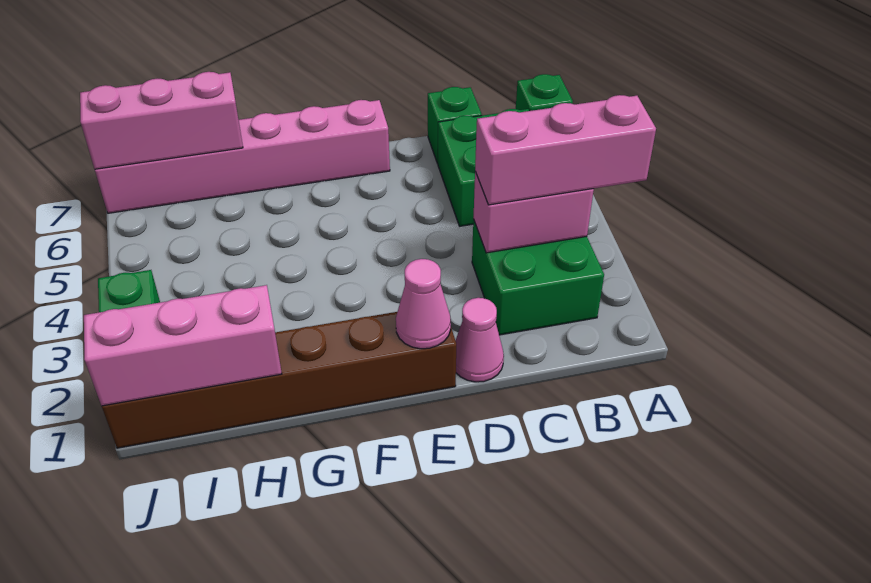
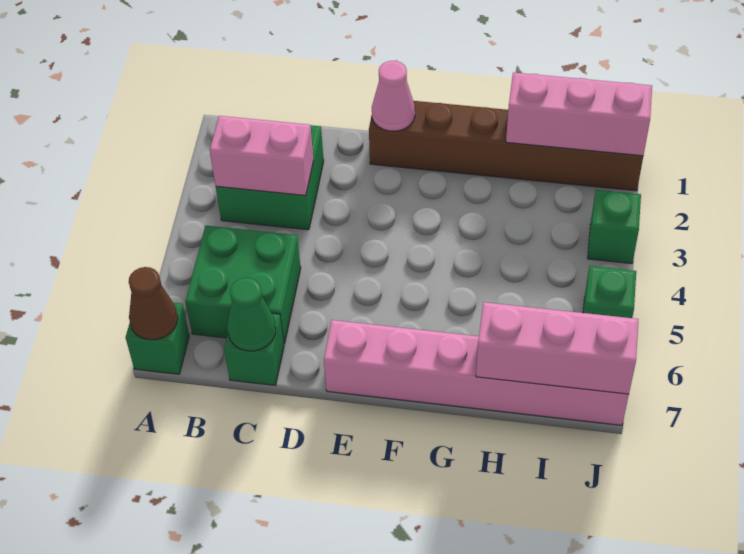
pink brick A3:C3 level 3 -> none
none -> brown cone A7 level 2
none -> green cone C7 level 2
pink cone D1 level 1 -> none
none -> green brick J5 level 1

